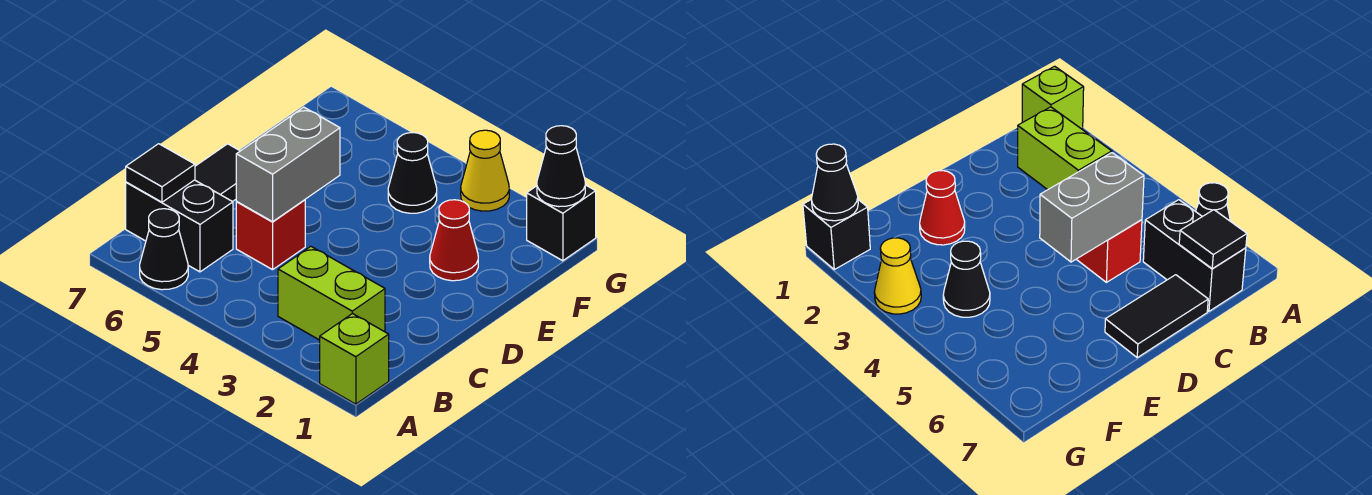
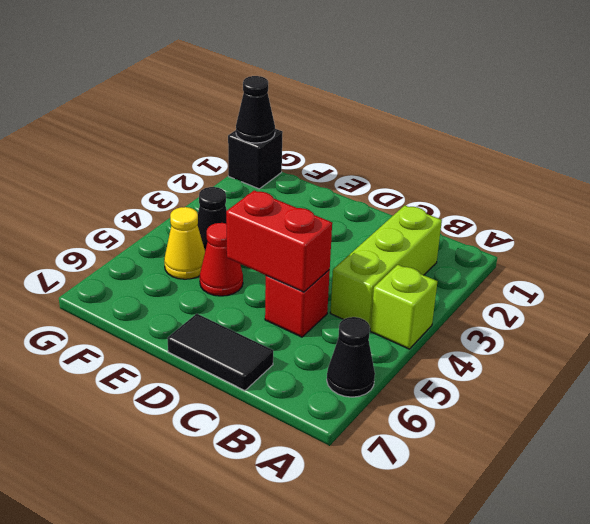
lime brick A1 level 1 -> lime brick A4 level 1
lime brick B2:B3 level 1 -> lime brick B2:B4 level 1
black brick B6:B7 level 1 -> none
black tile B7 level 2 -> none
grey brick C5:D5 level 2 -> red brick C5:D5 level 2
red cone E2 level 1 -> red cone E5 level 1
yellow cone G3 level 1 -> yellow cone F5 level 1

